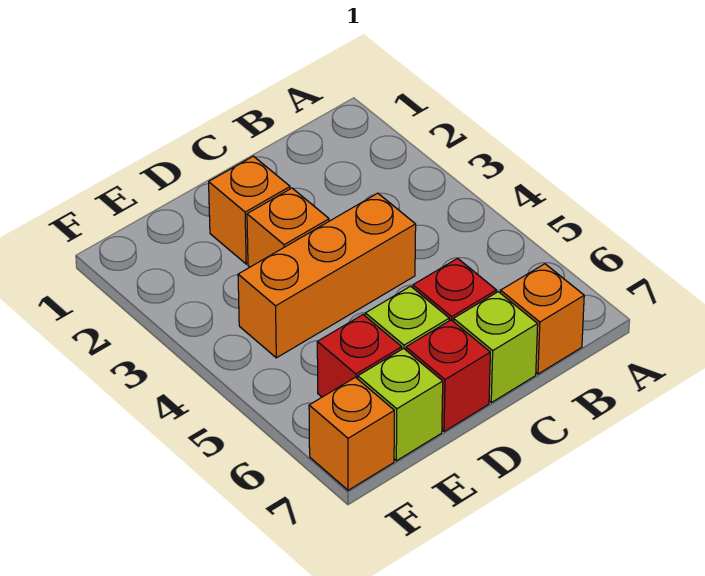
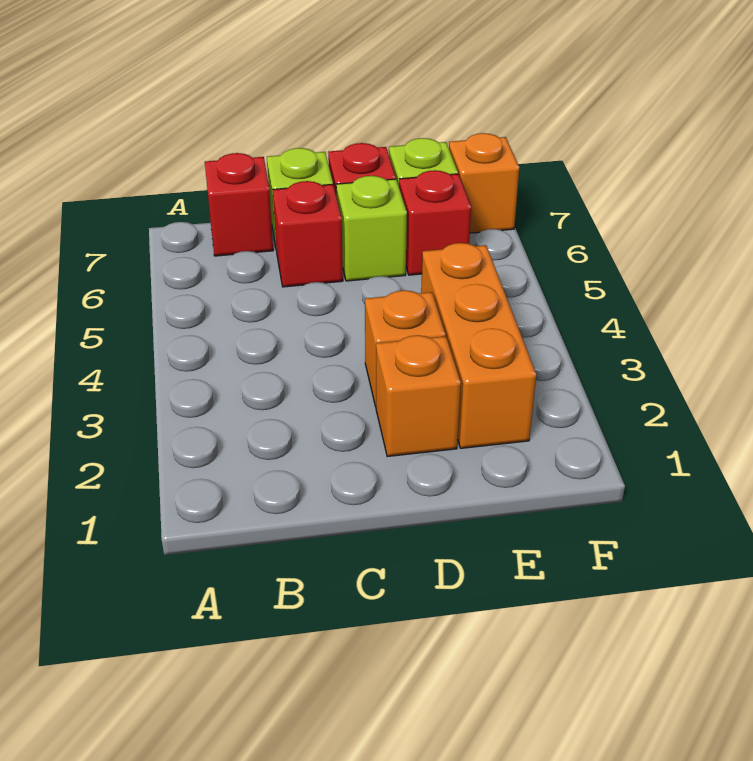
orange brick B7 level 1 -> red brick B7 level 1
orange brick C4:E4 level 1 -> orange brick E2:E4 level 1

